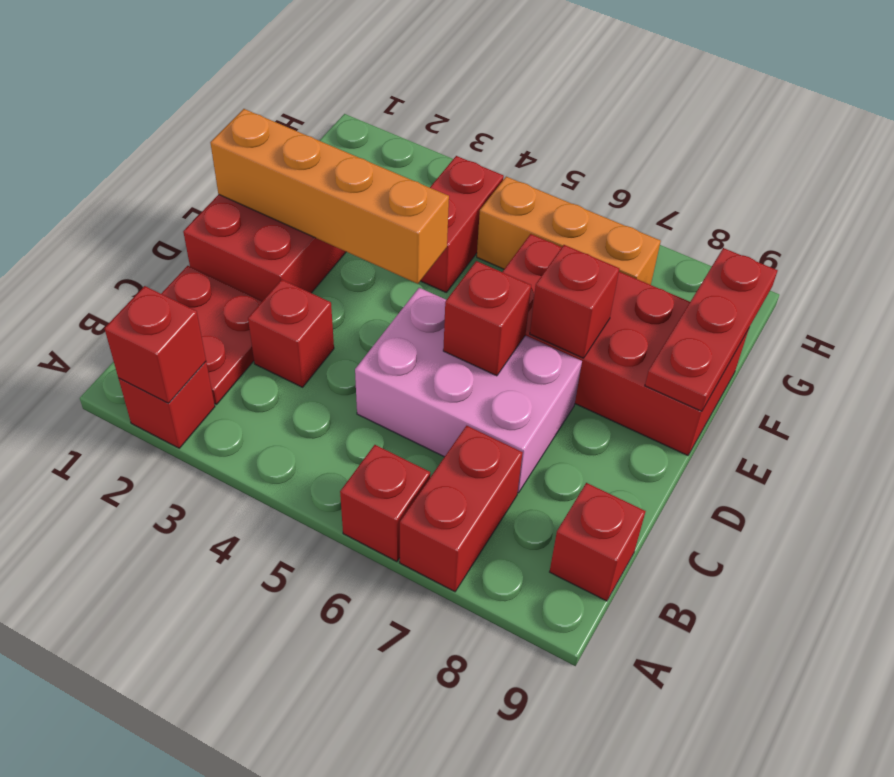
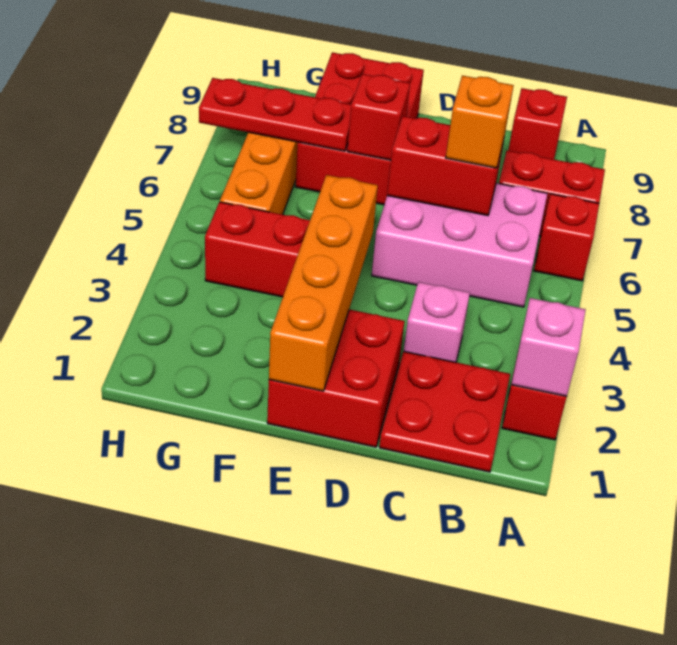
red brick A2 level 2 -> pink brick A2 level 2
red brick C3 level 1 -> pink brick C3 level 1
pink brick C5:D7 level 1 -> pink brick B5:D6 level 1
none -> orange brick C6 level 3
red brick D6 level 2 -> red brick C6:D6 level 2
red brick E6:F9 level 1 -> red brick E7:F9 level 1
red plate E9:G9 level 2 -> red plate F7:H7 level 2

